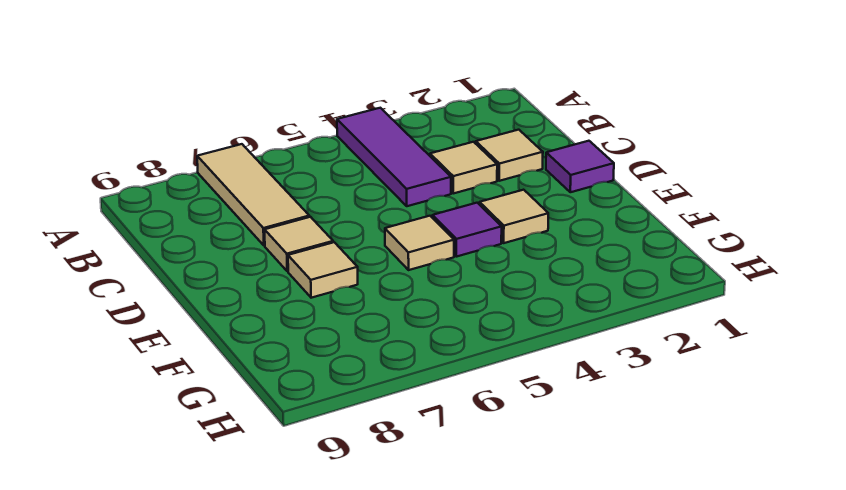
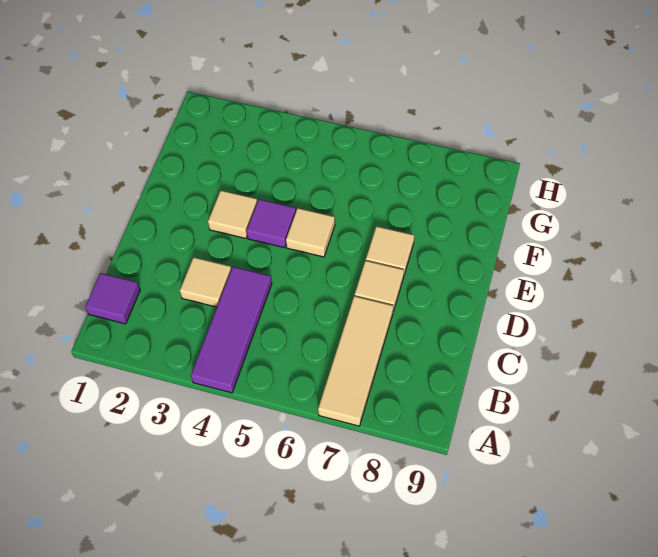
tan tile C2 level 1 -> none
purple tile D1 level 1 -> purple tile B1 level 1

